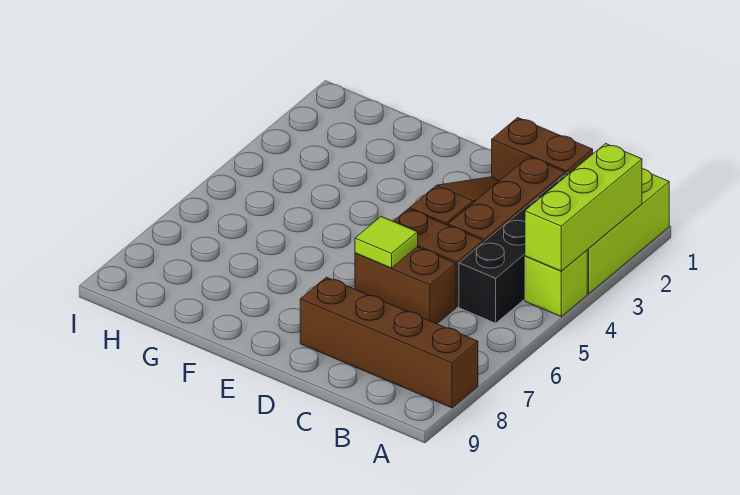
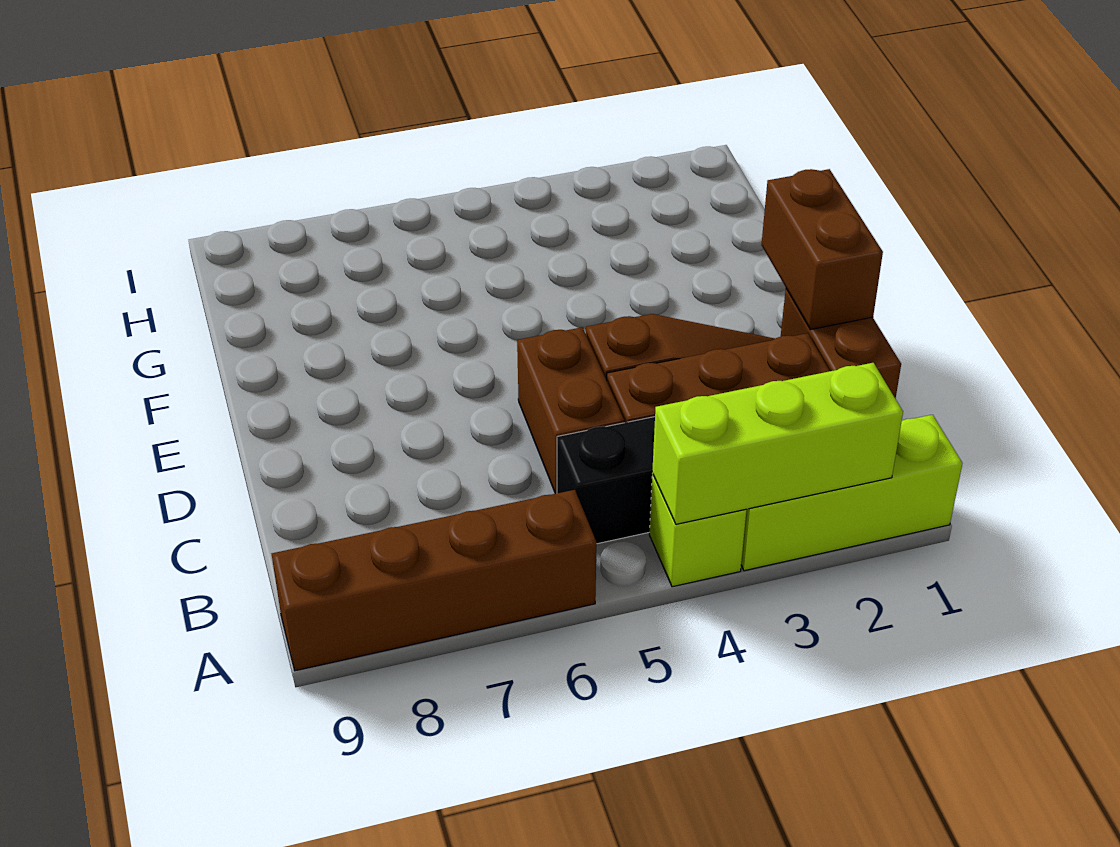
brown brick A8:D8 level 1 -> brown brick A6:A9 level 1
brown brick C6:D6 level 1 -> brown brick D1:E1 level 2
lime tile D6 level 2 -> none

